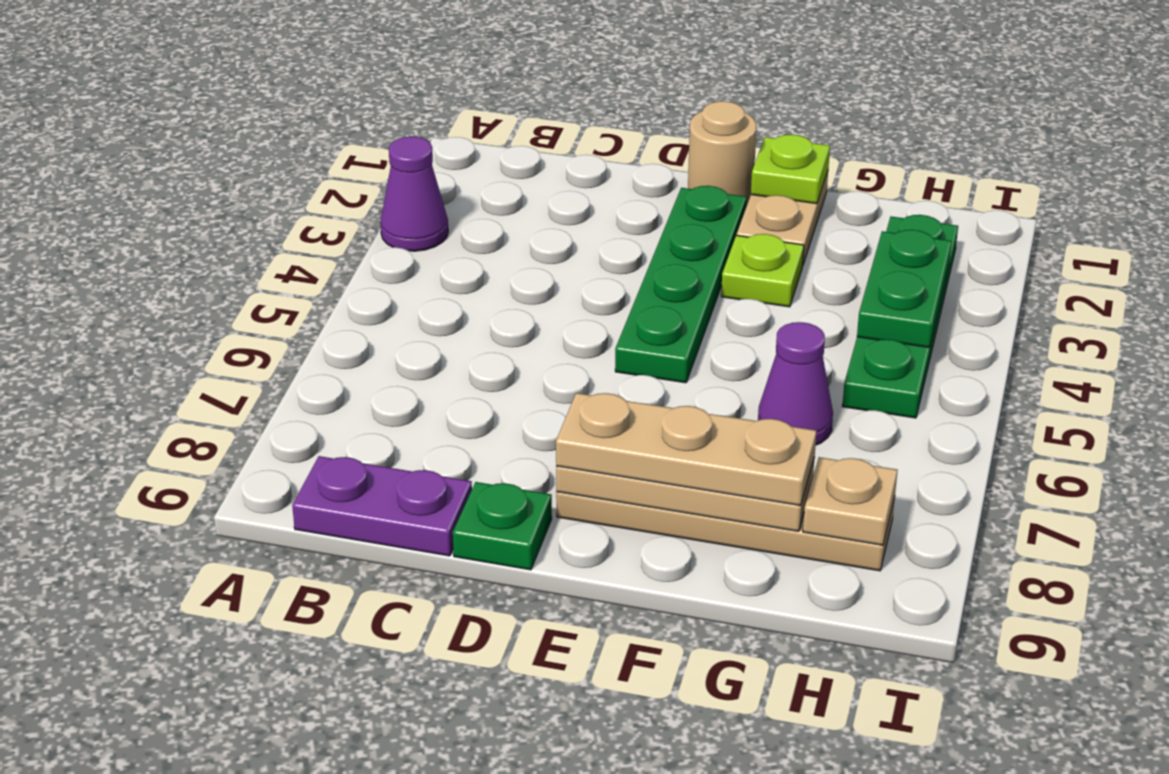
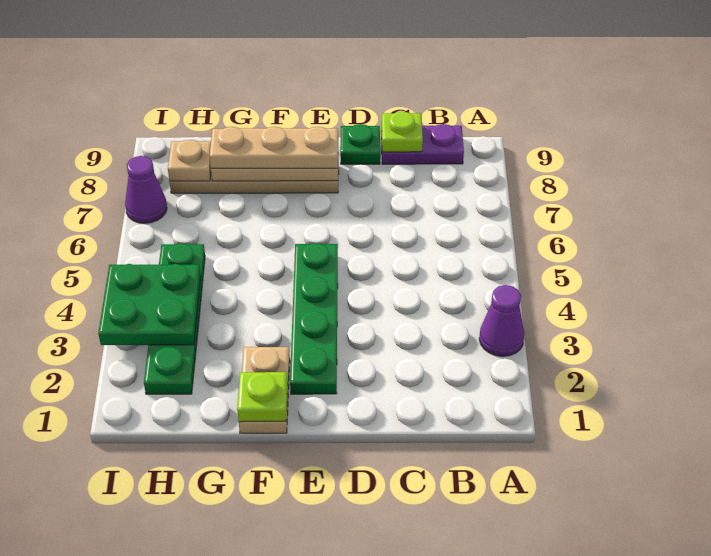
tan round brick E1 level 1 -> none
lime plate F3 level 1 -> lime plate C9 level 2
purple cone G6 level 1 -> purple cone I7 level 1
green plate H3:H4 level 2 -> green plate H3:I4 level 2

